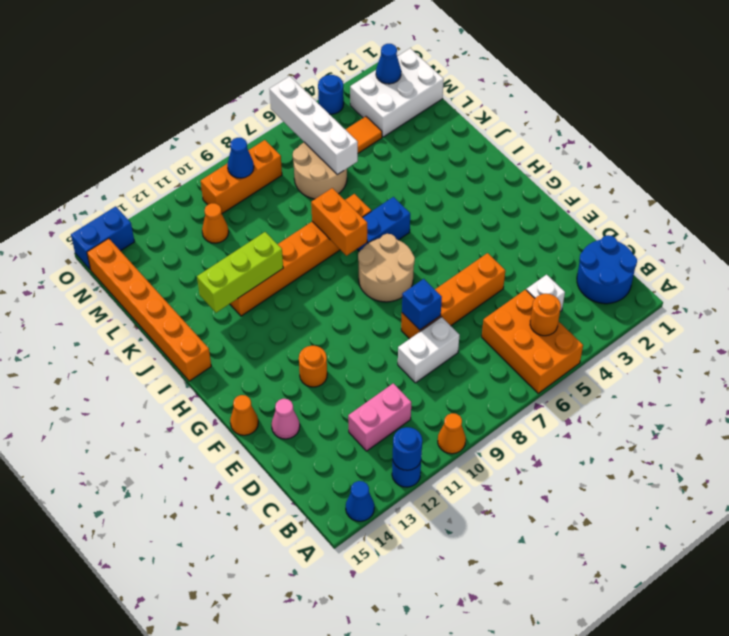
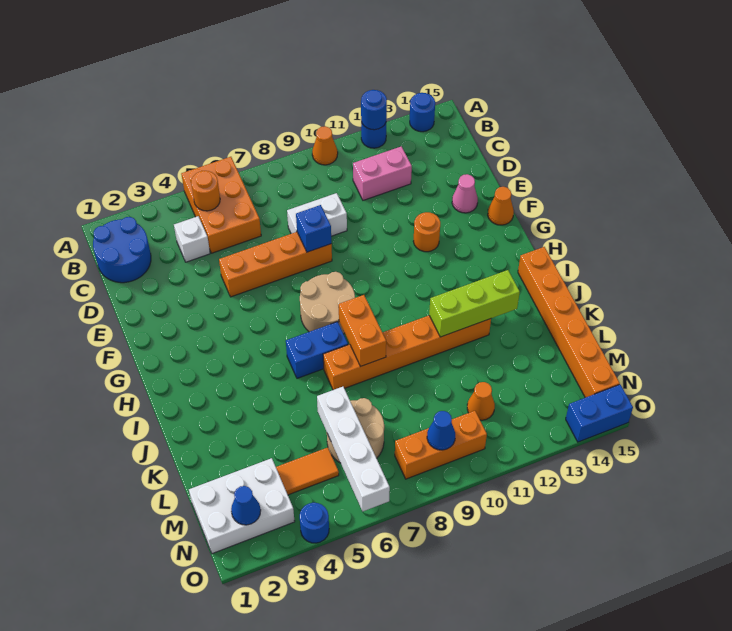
blue cone A14 level 1 -> blue round brick A14 level 1

